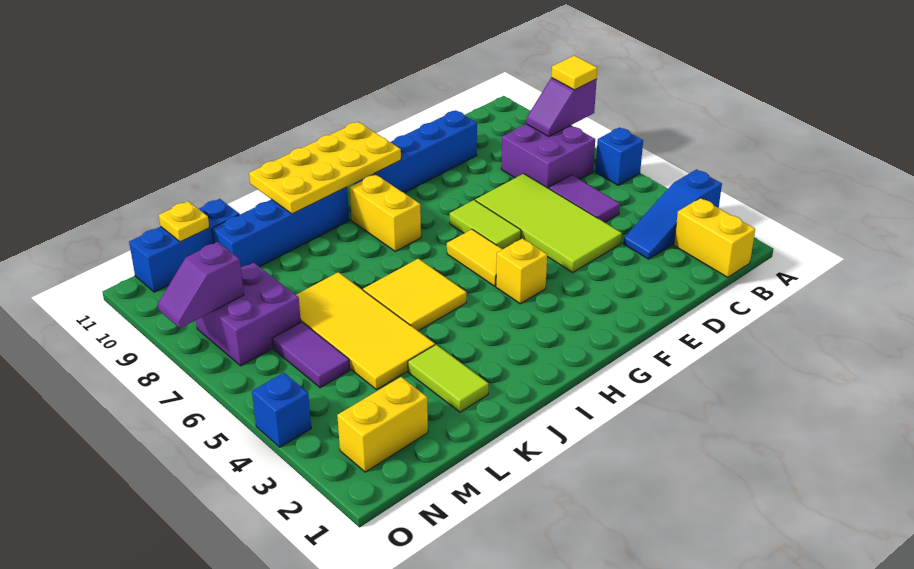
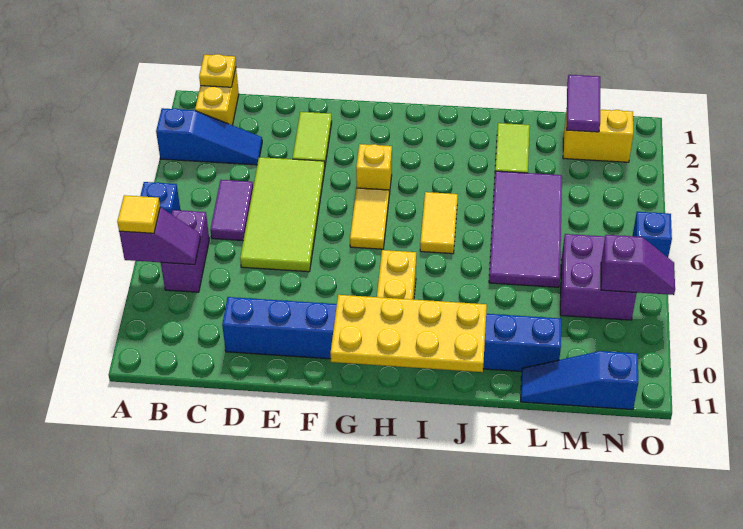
purple brick B7:C8 level 1 -> purple brick B7:B8 level 1
lime tile F6:F7 level 1 -> lime tile E2:E3 level 1
yellow tile I5:J6 level 1 -> yellow tile I5:I6 level 1
yellow tile K4:L7 level 1 -> purple tile K4:L7 level 1
blue brick L11:N11 level 1 -> blue slope L11:N11 level 1 top N
purple tile M5:M6 level 1 -> purple tile M1:M2 level 2
yellow plate M11 level 2 -> yellow plate B1 level 2
blue brick O4 level 1 -> blue brick O6 level 1

